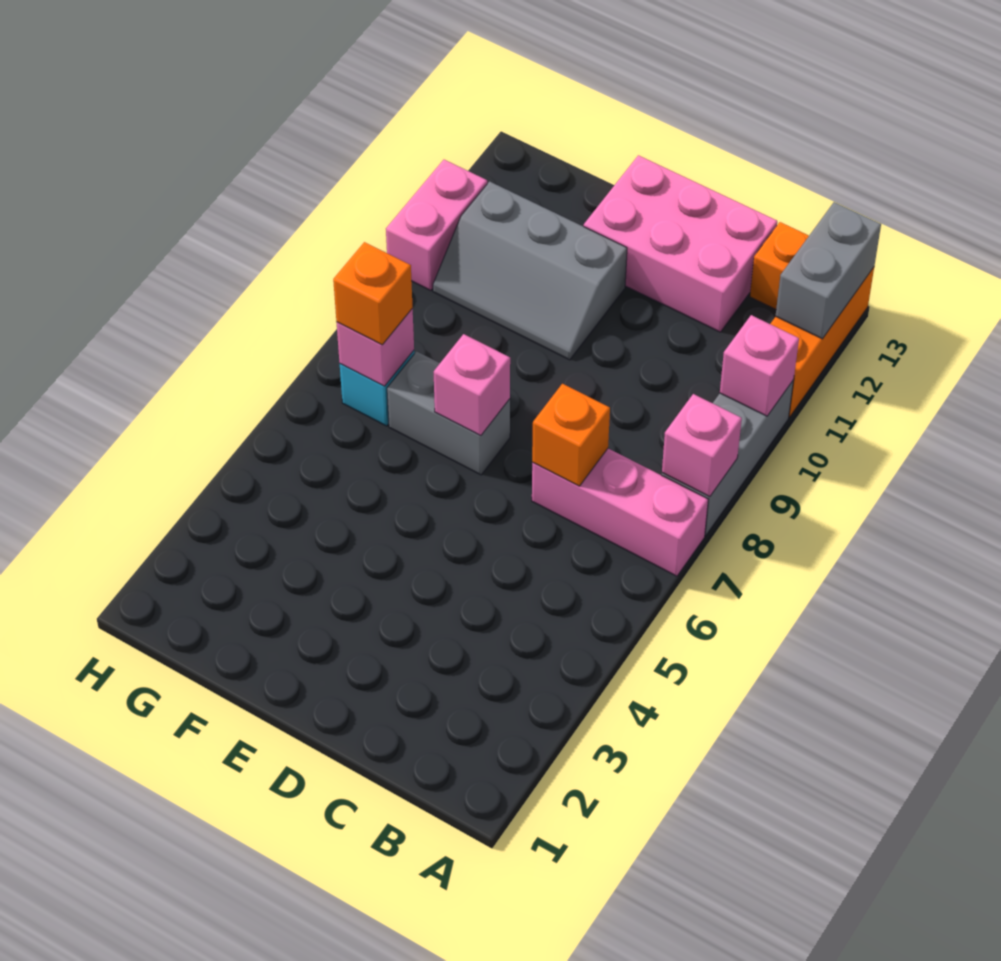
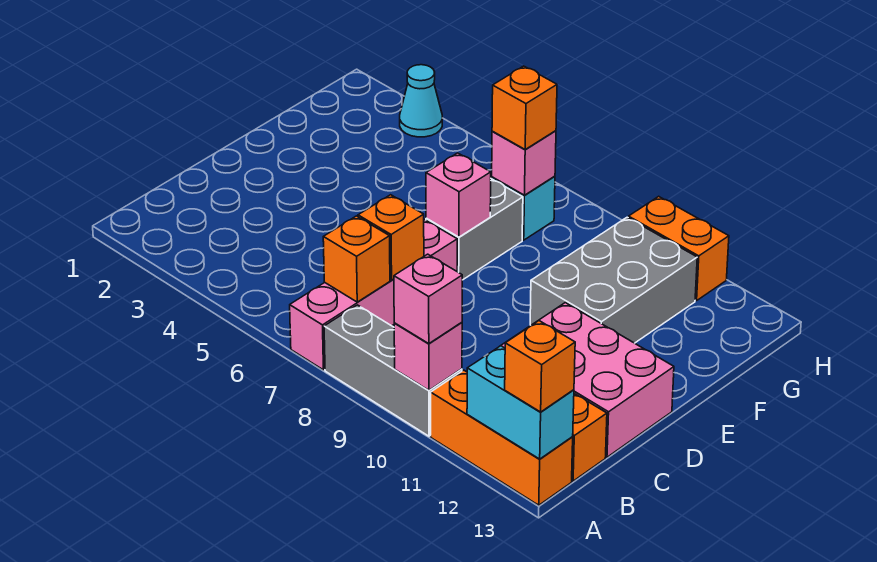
pink brick A7:C7 level 1 -> pink brick A7:D7 level 1
pink brick A8 level 2 -> pink brick A10 level 3
grey brick A12:A13 level 2 -> cyan brick A12:A13 level 2
none -> orange brick A13 level 3
none -> orange brick B7 level 2
pink brick C12:E13 level 1 -> pink brick C11:D13 level 1
grey slope E10:G11 level 1 top 11 -> grey brick E10:G11 level 1
none -> cyan cone H3 level 1
pink brick H10:H11 level 1 -> orange brick H10:H11 level 1

